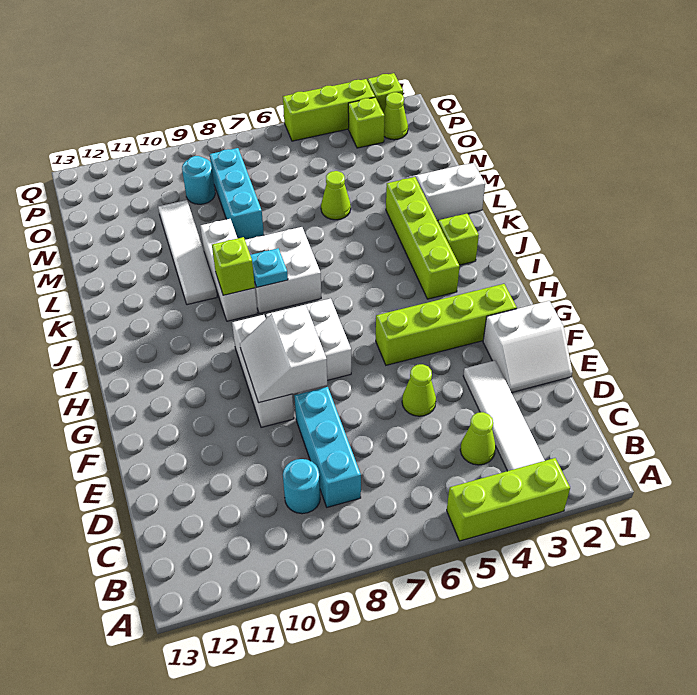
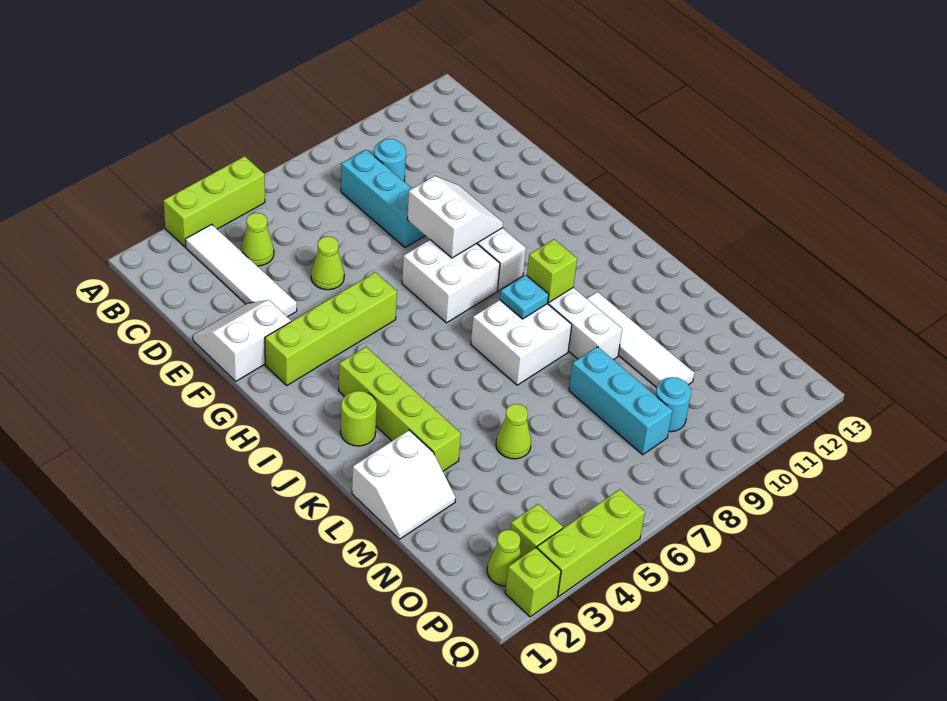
lime brick J2 level 1 -> lime round brick J2 level 1

